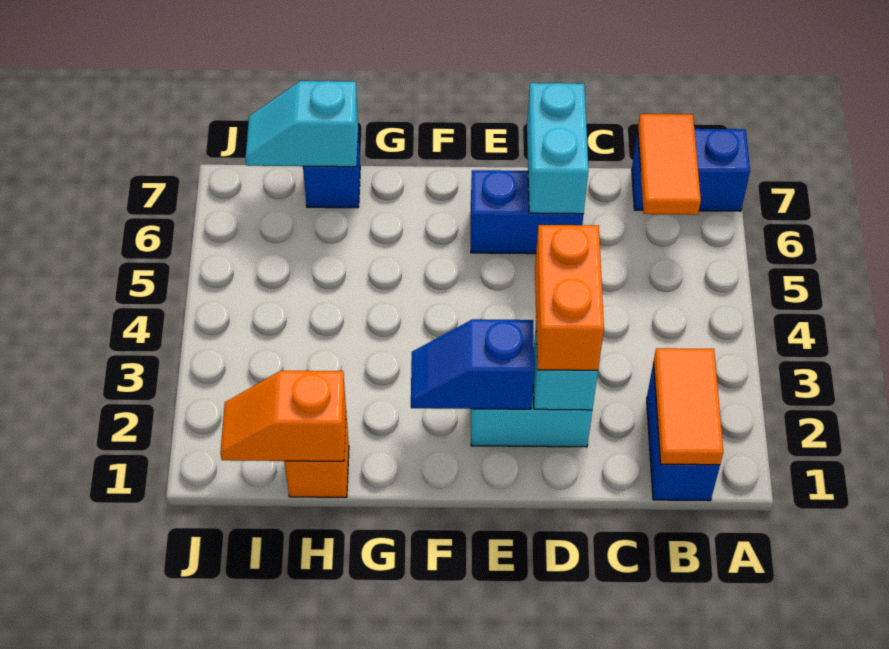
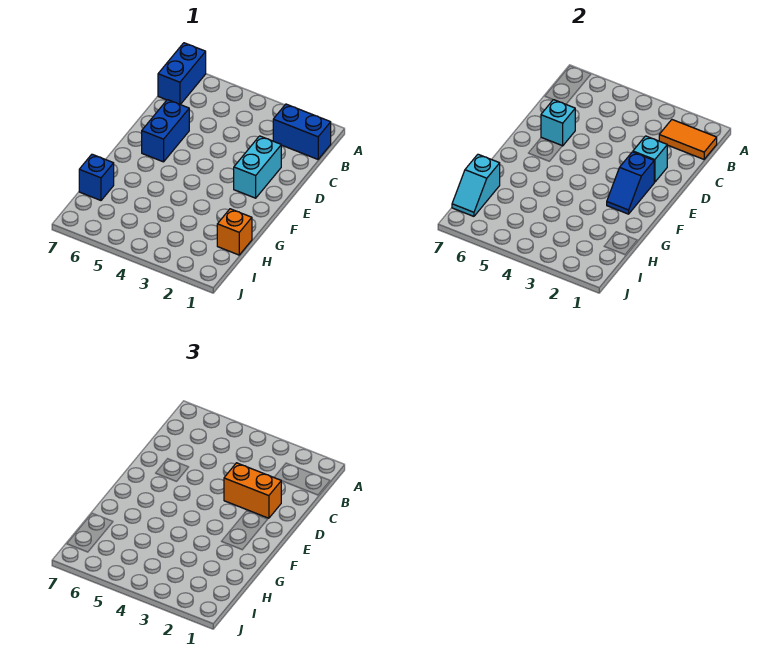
orange tile B6:B7 level 2 -> none
cyan brick D6:D7 level 2 -> cyan brick D6 level 2
orange slope H1:I1 level 2 top H -> none

